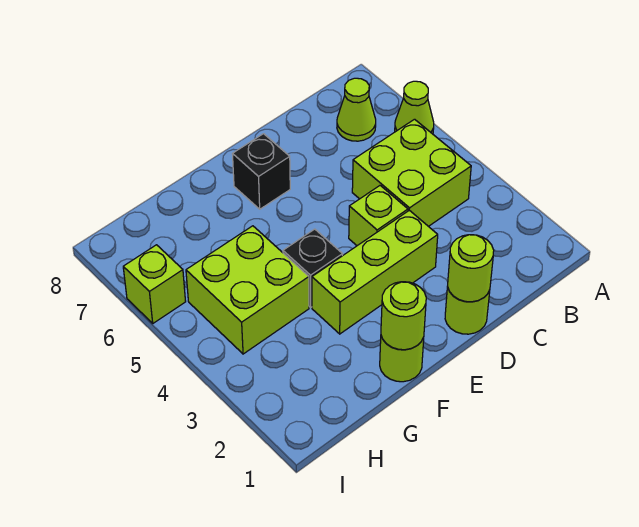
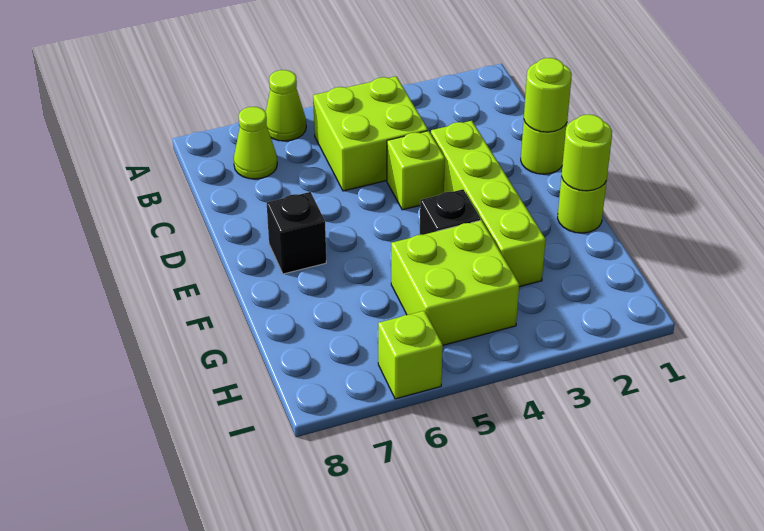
lime brick D3:F3 level 1 -> lime brick D3:G3 level 1

